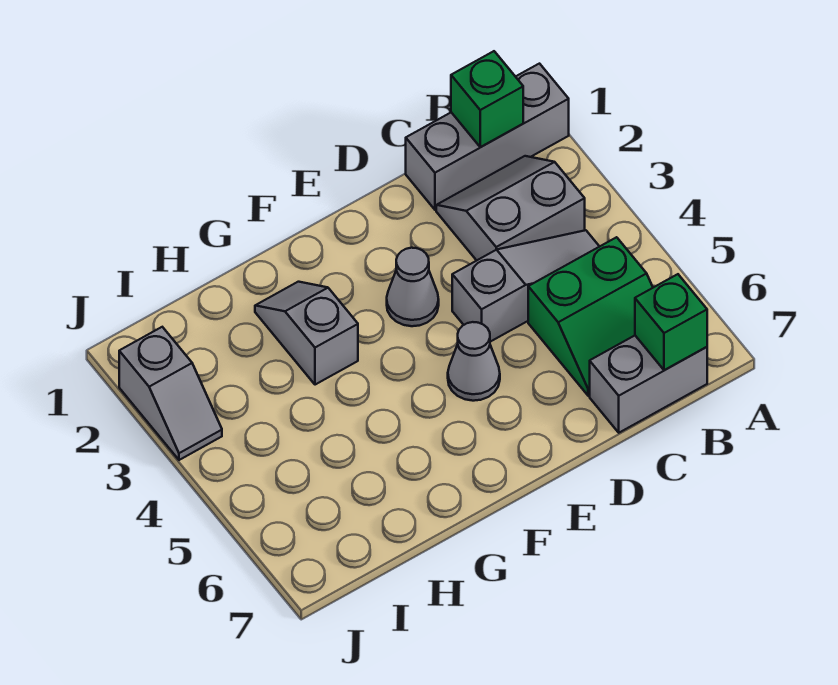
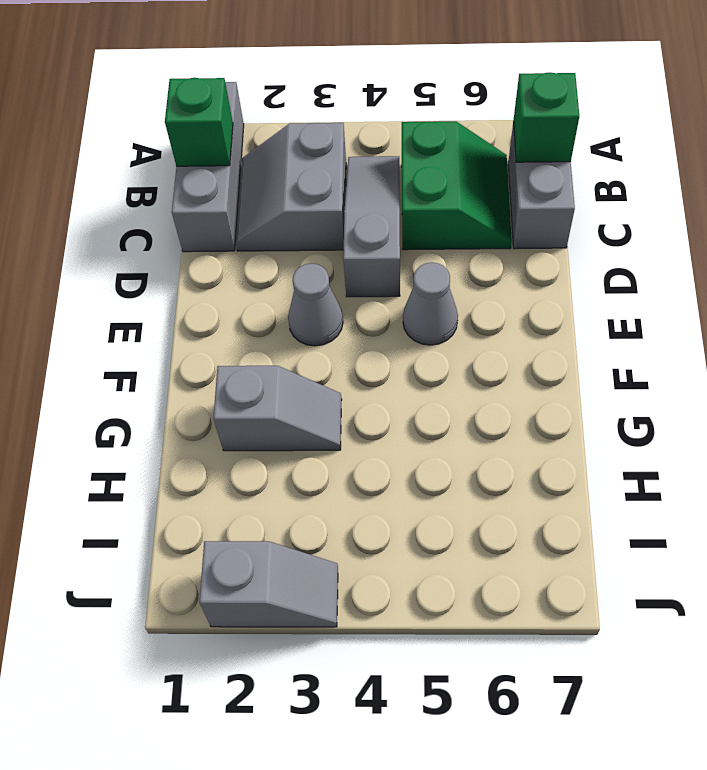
grey slope G2:G3 level 1 top 3 -> grey slope G2:G3 level 1 top 2

